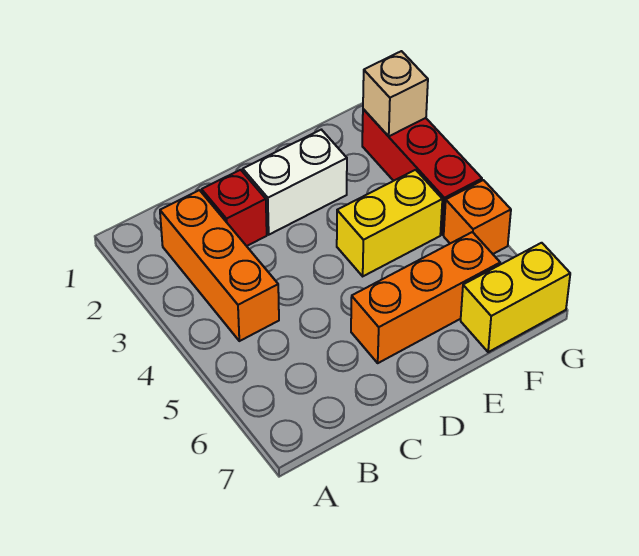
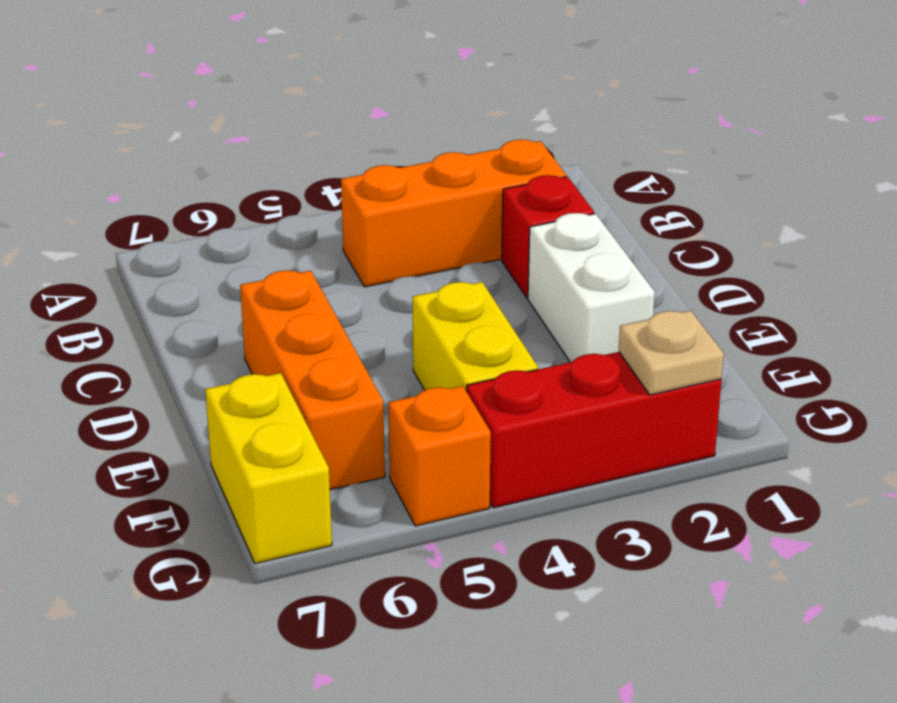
tan brick G2 level 2 -> tan plate G2 level 2

